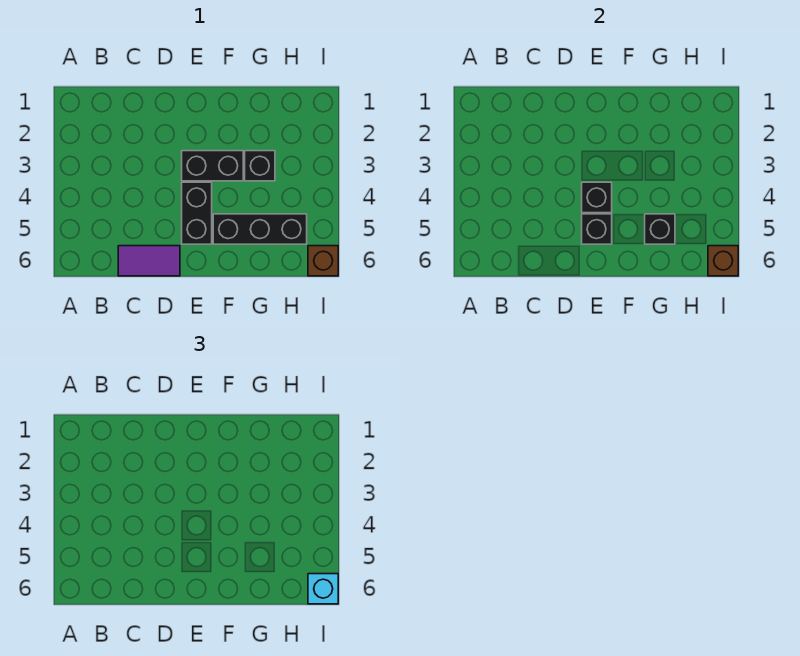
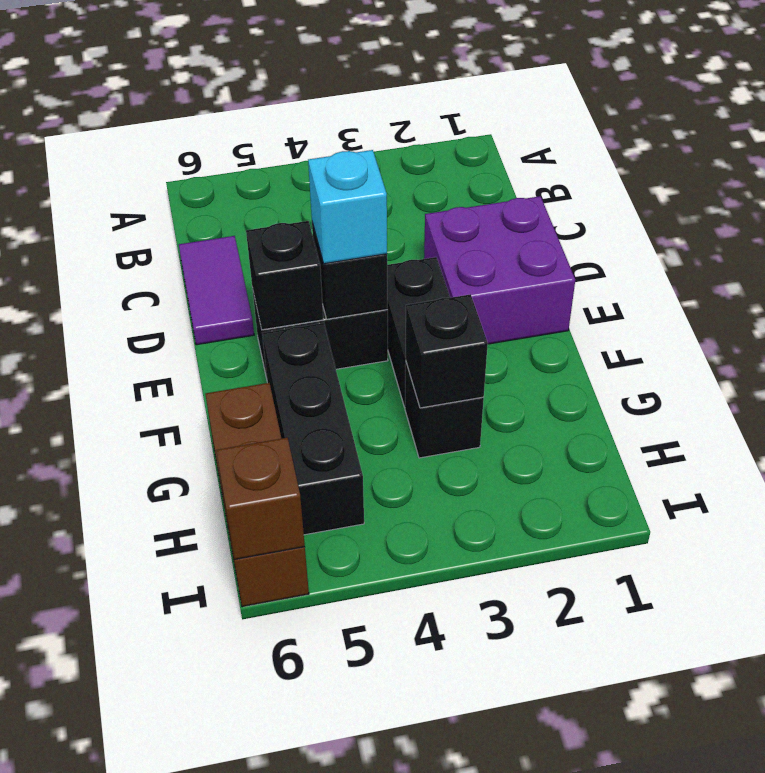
none -> purple brick D1:E2 level 1
black brick G5 level 2 -> black brick G3 level 2
brown brick I6 level 1 -> brown brick G6:I6 level 1
cyan brick I6 level 3 -> cyan brick E4 level 3

